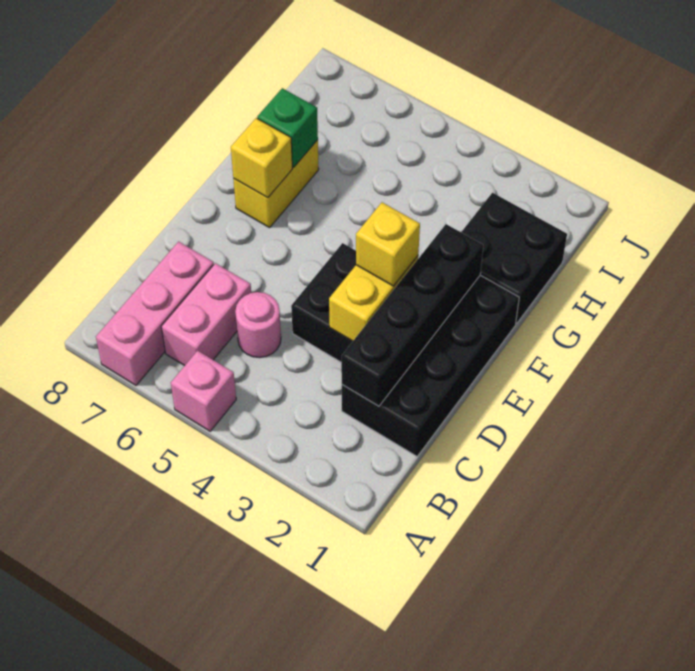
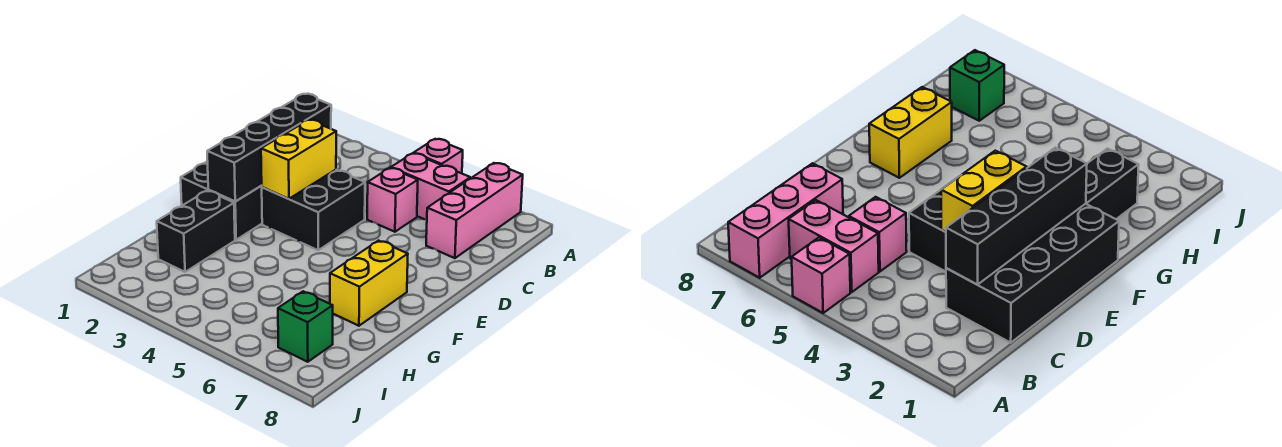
pink brick B6:C6 level 1 -> pink brick B5:B6 level 1
pink round brick C5 level 1 -> pink brick C5 level 1
yellow brick E3 level 3 -> none
yellow brick F7 level 2 -> none
black brick G1:H2 level 1 -> black brick G2:H2 level 1
green brick G7 level 2 -> green brick I7 level 1

